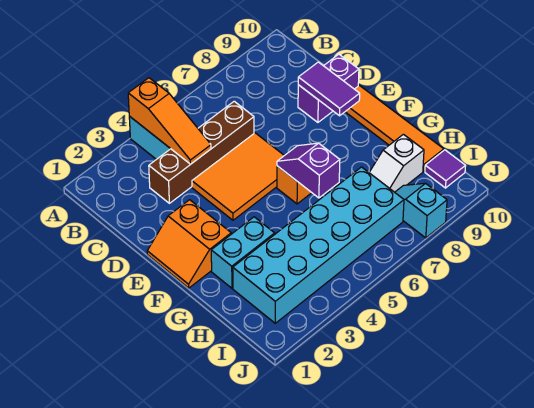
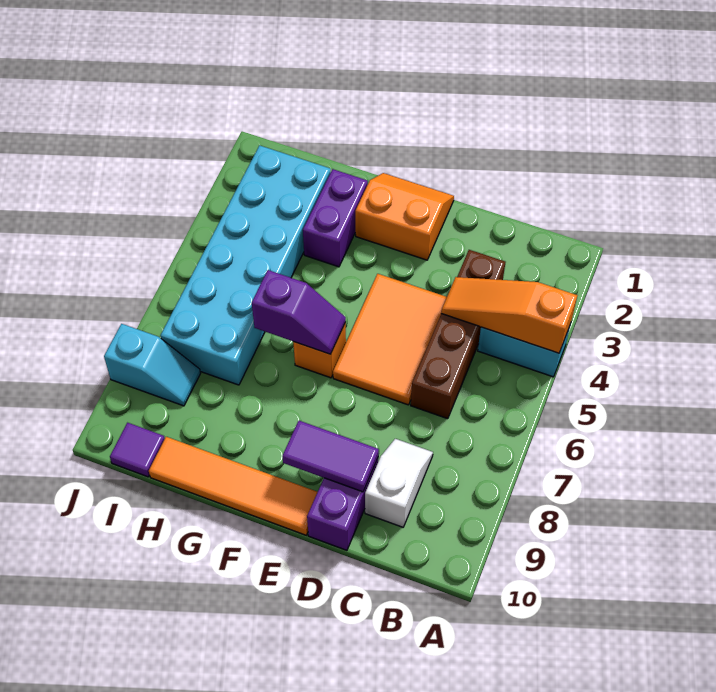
cyan brick G2:G3 level 1 -> purple brick G2:G3 level 1
white slope H8:H9 level 1 top 9 -> white slope C8:C9 level 1 top 9

